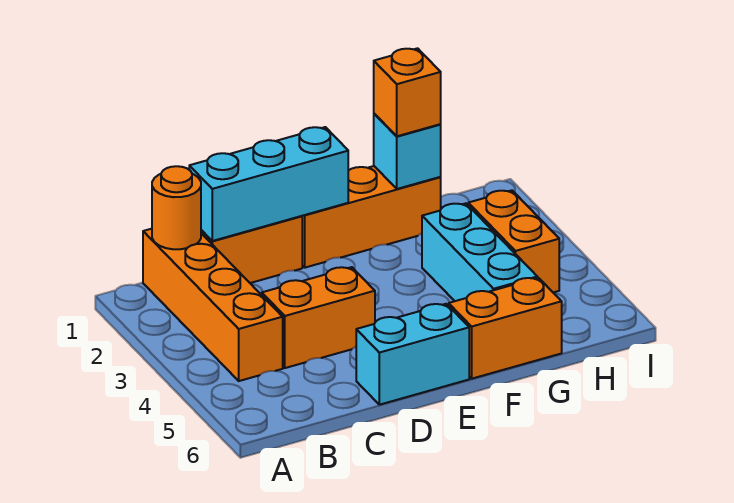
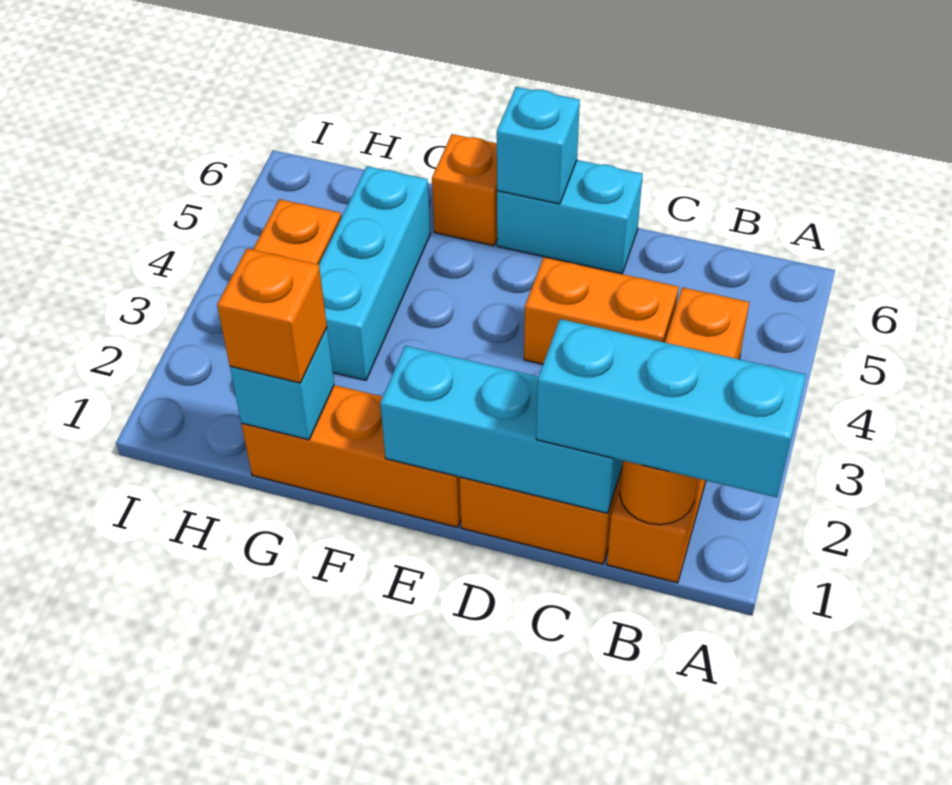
none -> cyan brick A1:C1 level 3
none -> cyan brick E6 level 2
orange brick F6:G6 level 1 -> orange brick F6 level 1

